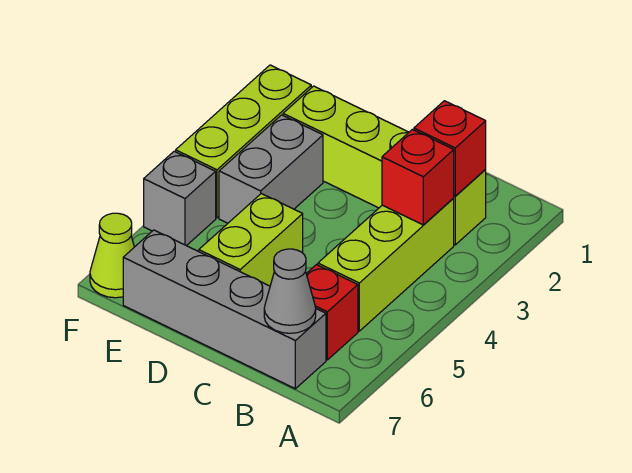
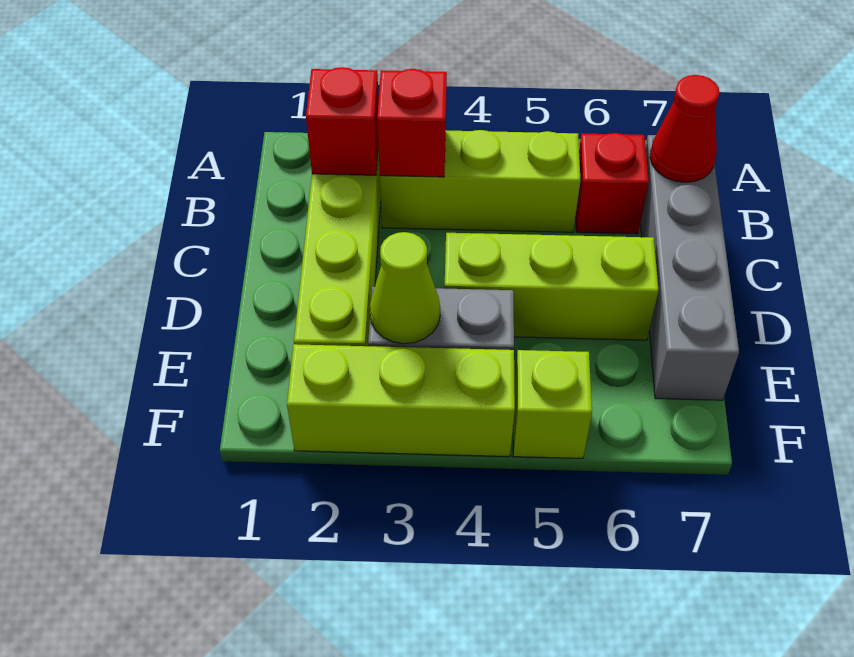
grey cone B7 level 2 -> red cone B7 level 2
lime brick D5:D6 level 1 -> lime brick D4:D6 level 1
grey brick F5 level 1 -> lime brick F5 level 1
lime cone F7 level 1 -> lime cone E3 level 2

